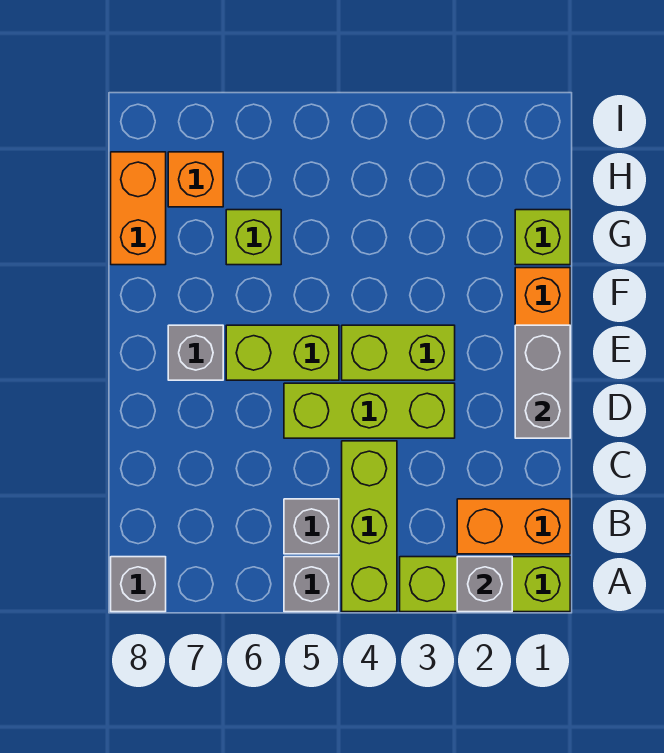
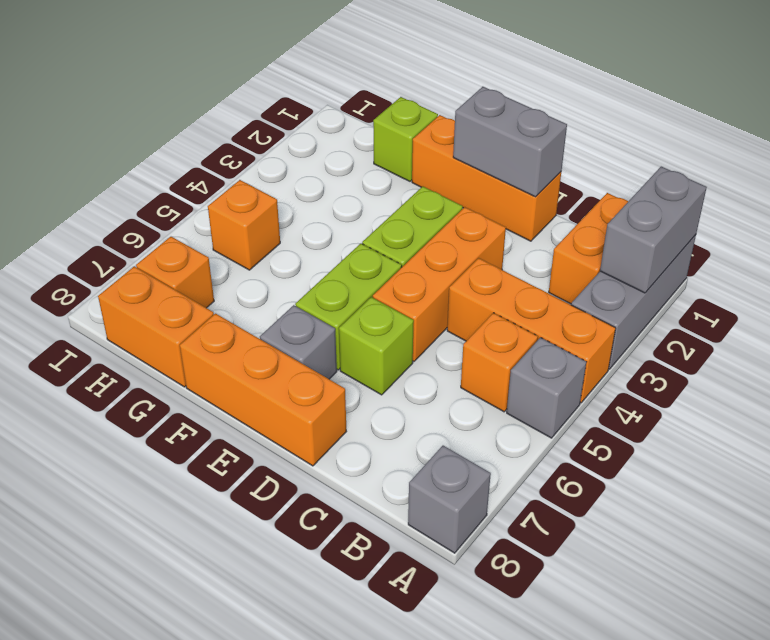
lime brick A1:A3 level 1 -> grey brick A1:A3 level 1
grey brick A2 level 2 -> grey brick A1:A2 level 2
lime brick A4:C4 level 1 -> orange brick A4:C4 level 1
grey brick B5 level 1 -> orange brick B5 level 1
lime brick D3:D5 level 1 -> orange brick D3:D5 level 1
none -> orange brick D8:F8 level 1
lime brick G6 level 1 -> lime brick D6 level 1
none -> orange brick H5 level 1

